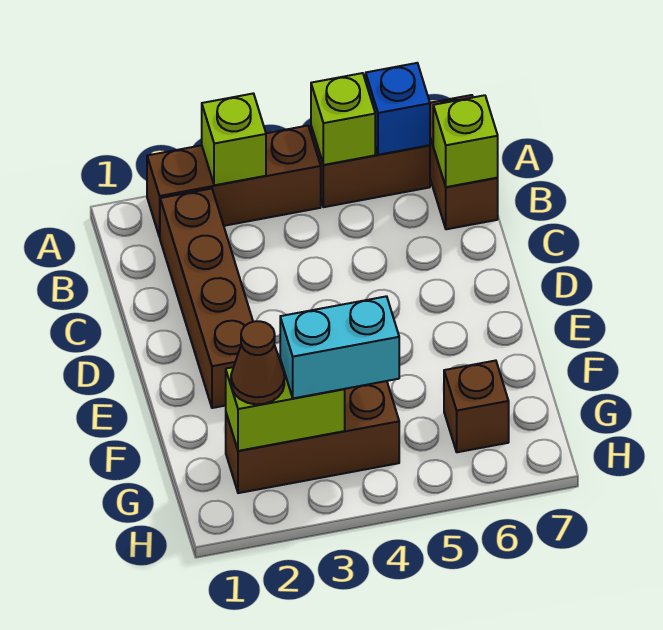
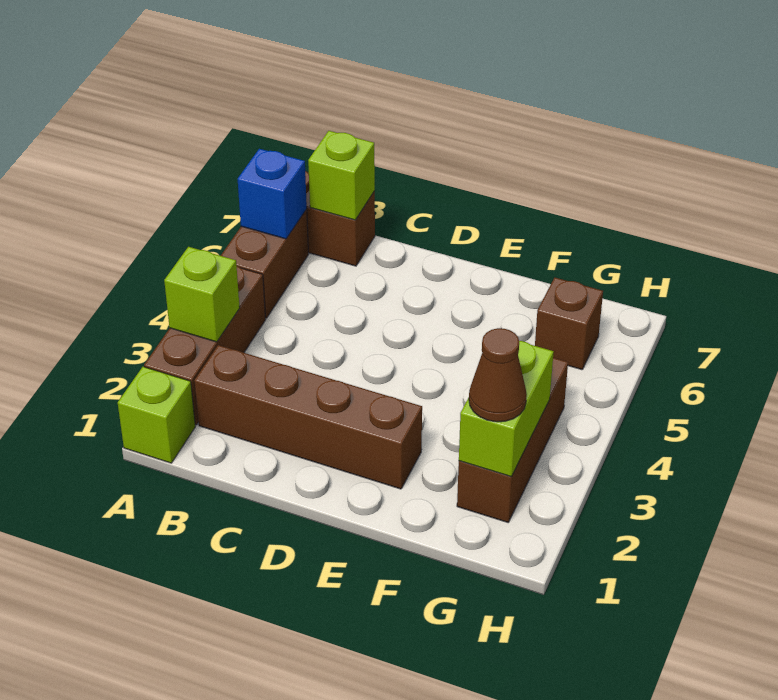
lime brick A5 level 2 -> lime brick A1 level 1
cyan brick G3:G4 level 3 -> none

